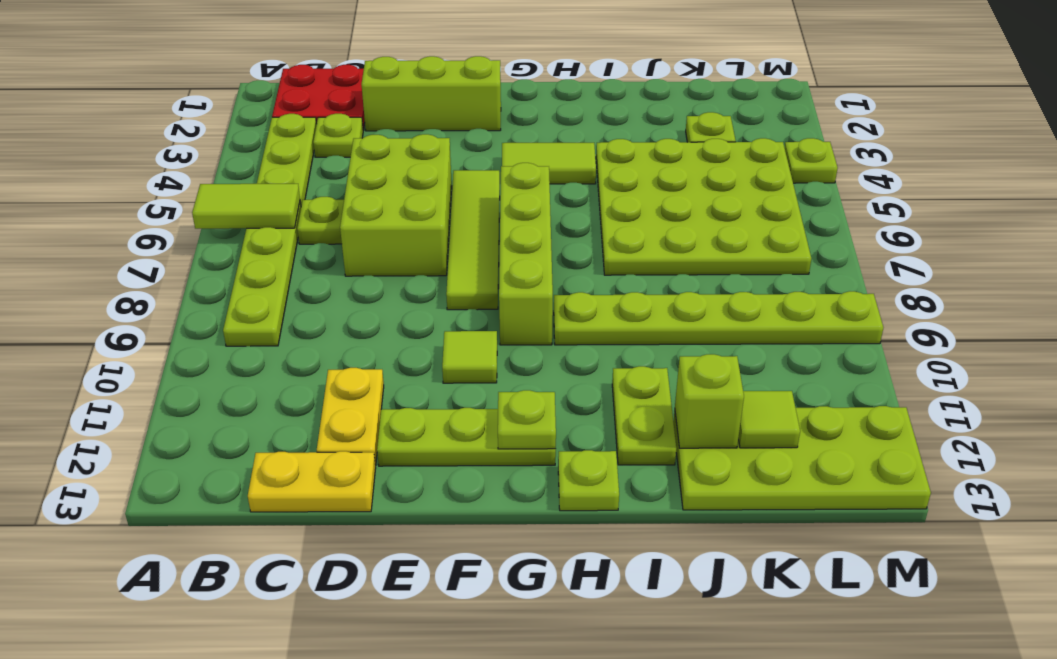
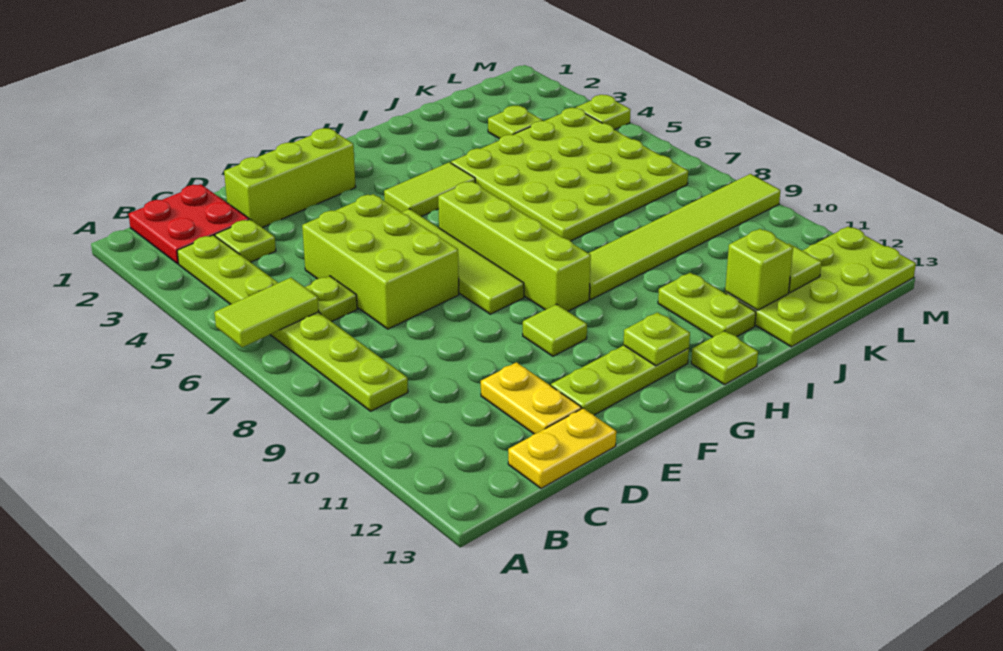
lime plate H9:M9 level 1 -> lime tile H9:M9 level 1

